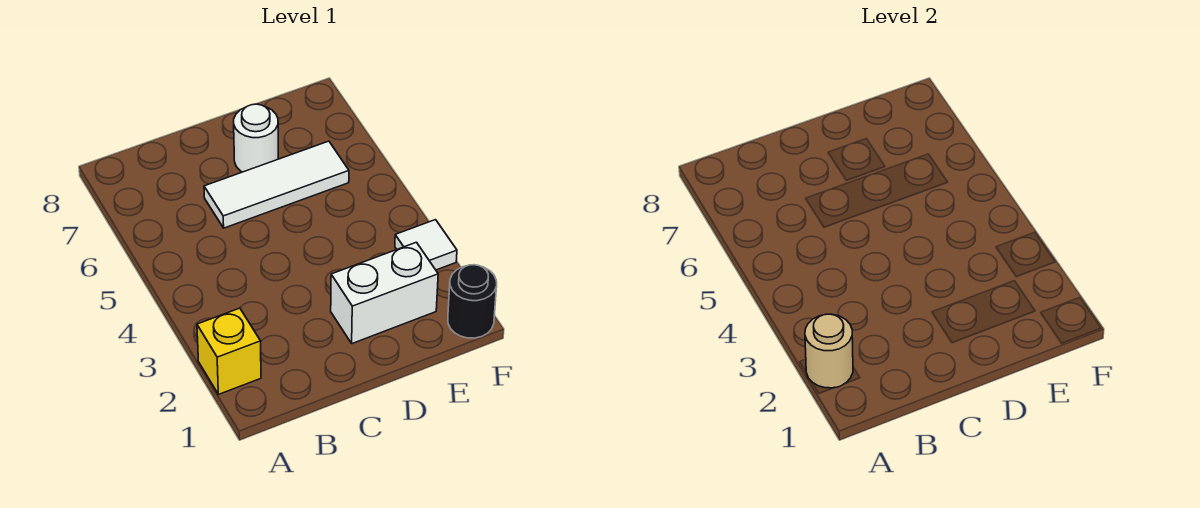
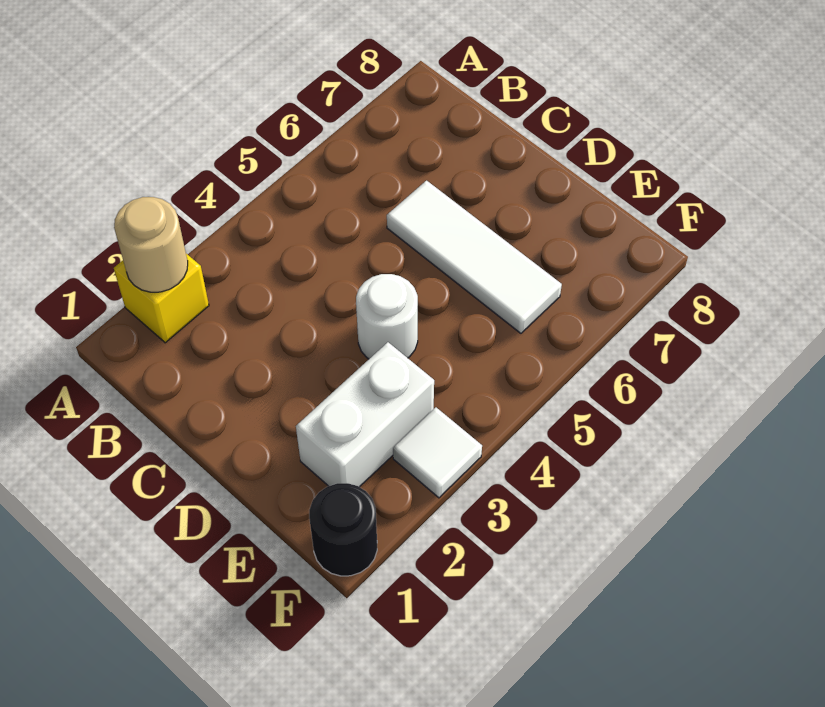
white brick D2:E2 level 1 -> white brick E2:E3 level 1
white round brick D7 level 1 -> white round brick D4 level 1

